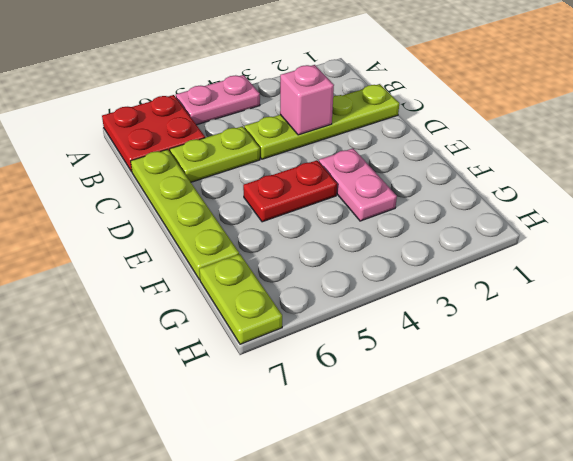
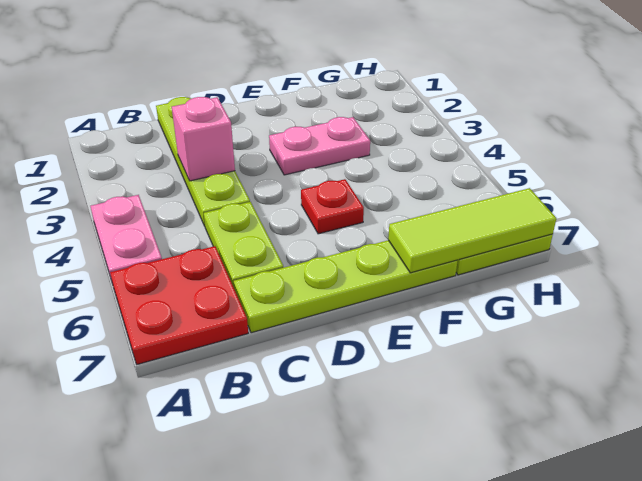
red plate E4:E5 level 1 -> red plate E5 level 1
none -> lime tile F7:H7 level 2

